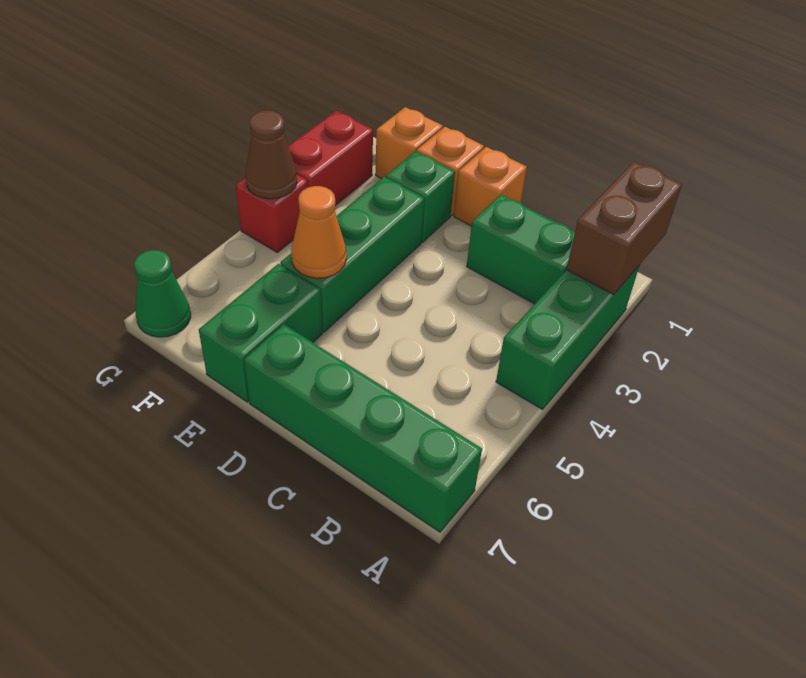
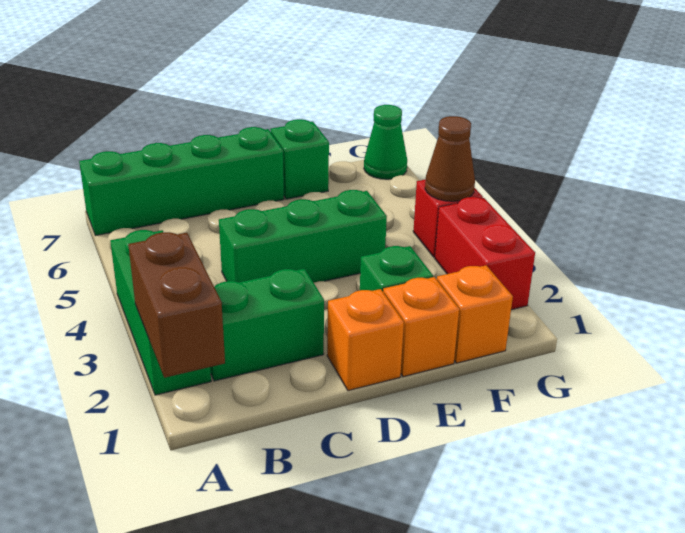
green brick E3:E5 level 1 -> green brick C4:E4 level 1
orange cone E5 level 2 -> none
green brick E6:E7 level 1 -> green brick E7 level 1

